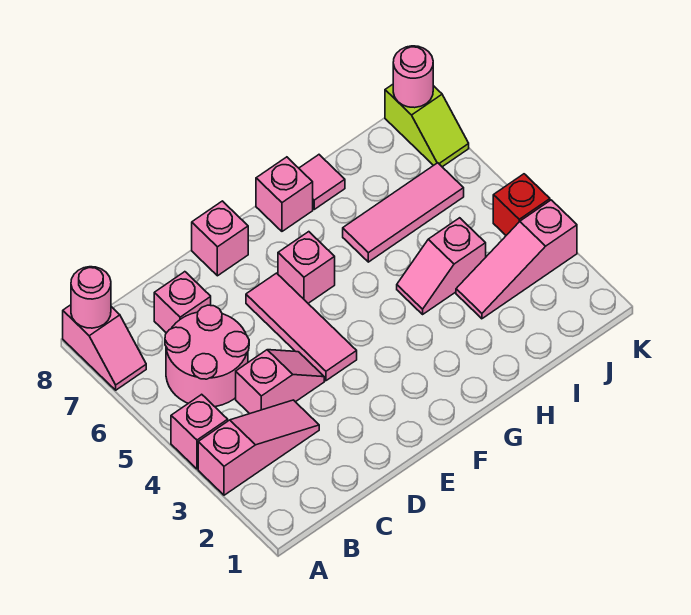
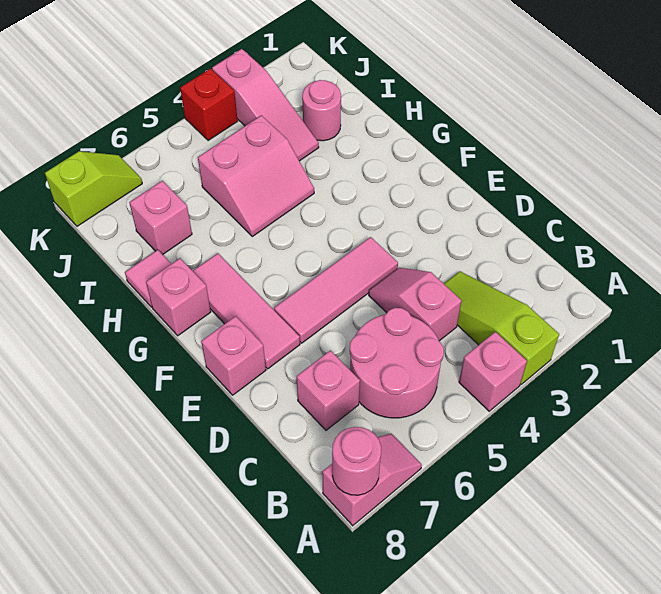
pink slope A3:C3 level 1 top A -> lime slope A3:C3 level 1 top A
pink brick F6 level 1 -> pink brick I7 level 1
pink slope H4:I4 level 1 top I -> pink slope H4:I5 level 1 top I
pink tile H6:J6 level 1 -> pink tile E7:G7 level 1
pink round brick K8 level 2 -> pink round brick I2 level 1

